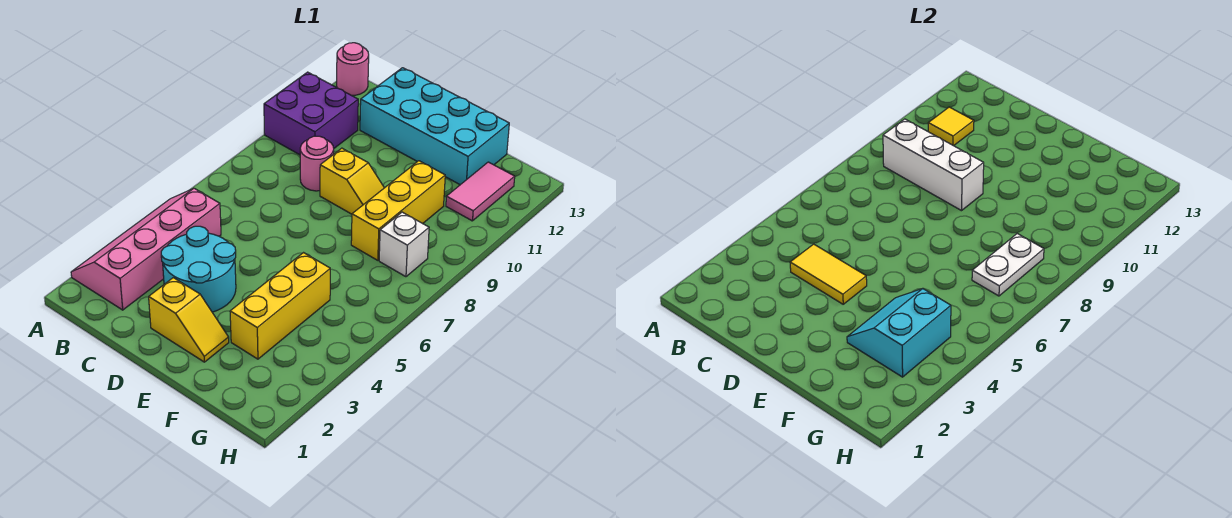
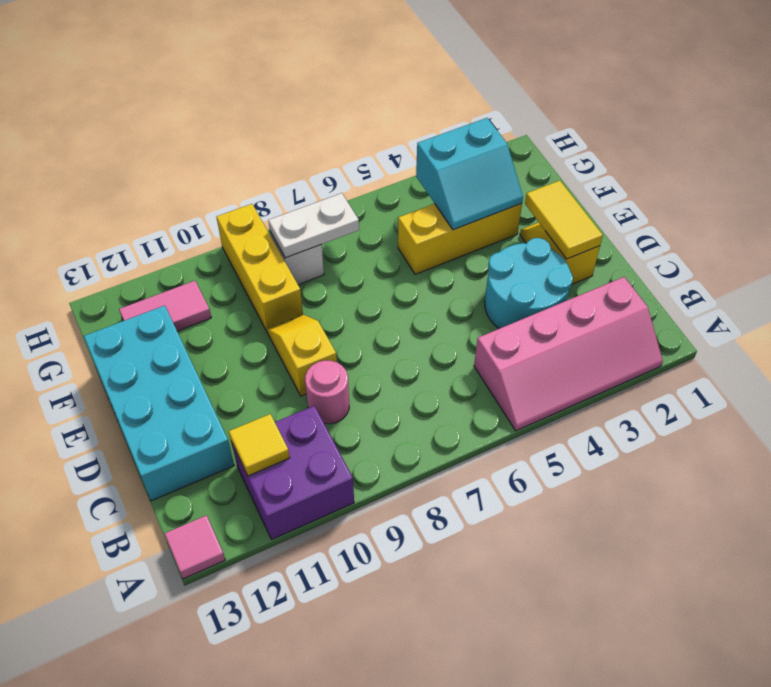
pink round brick A13 level 1 -> pink tile A13 level 1
white brick B9:D9 level 2 -> none
yellow tile C4:D4 level 2 -> yellow tile D2:E2 level 2
yellow brick F8:F10 level 1 -> yellow brick F9:H9 level 1

